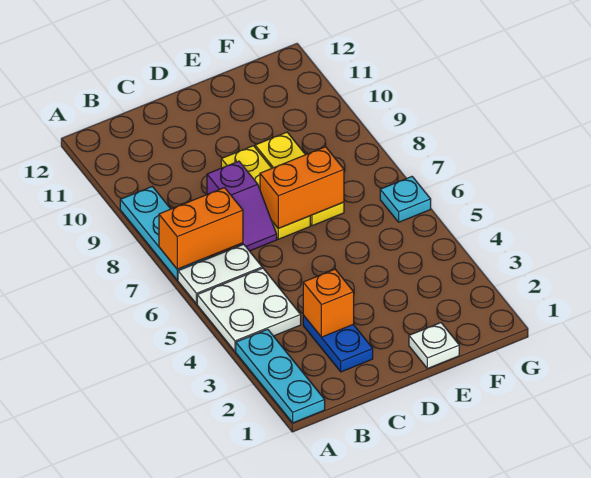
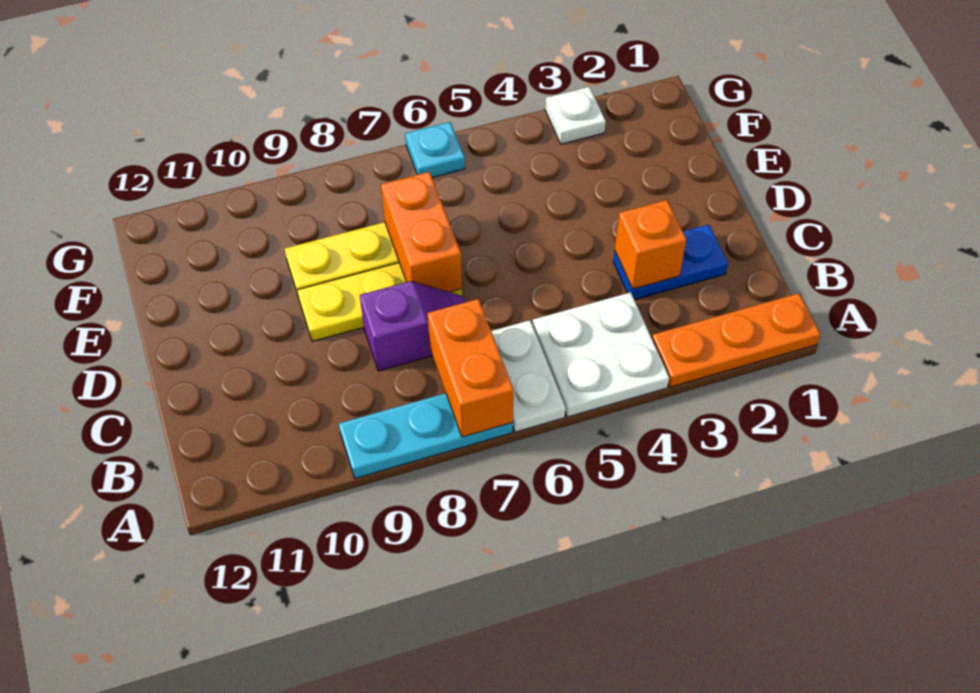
cyan plate A1:A3 level 1 -> orange plate A1:A3 level 1
white plate E1 level 1 -> white plate G3 level 1

